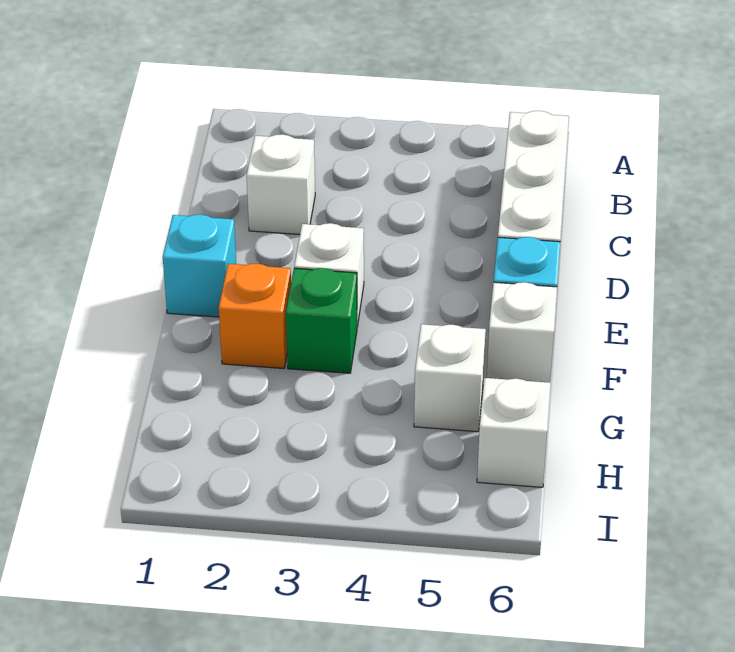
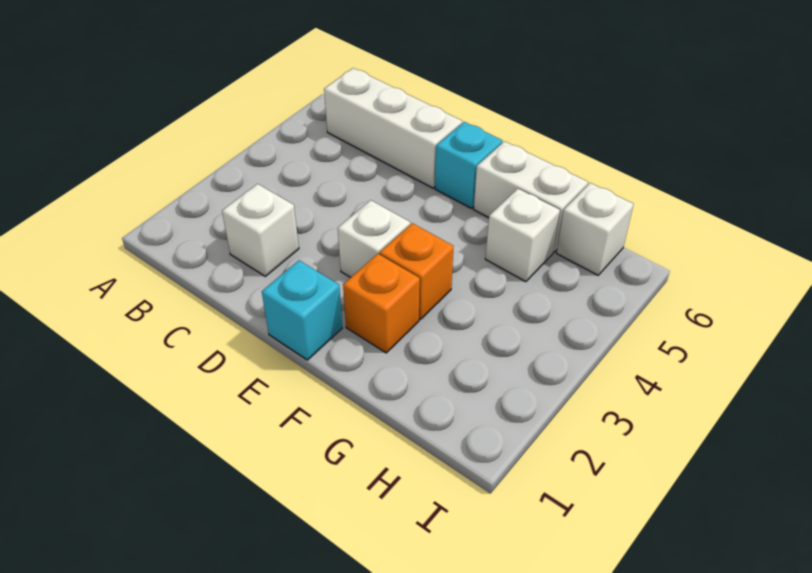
green brick F3 level 1 -> orange brick F3 level 1
white brick F6 level 1 -> white brick F6:G6 level 1

